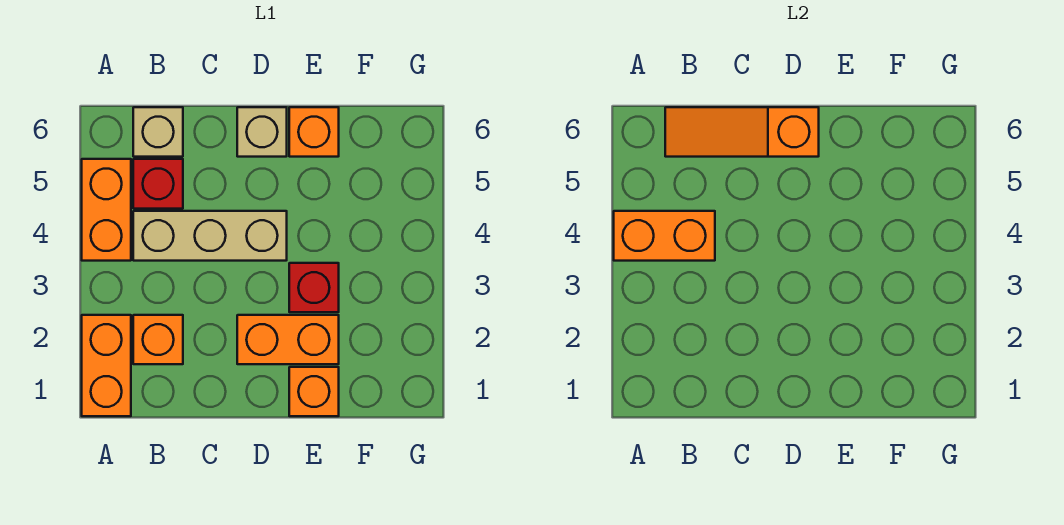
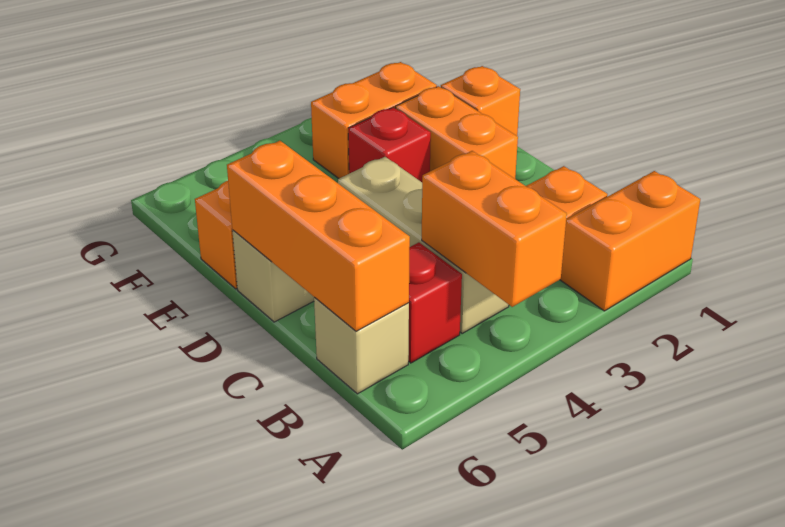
orange brick A4:A5 level 1 -> orange brick F2:F3 level 1
orange slope B6:D6 level 2 top D -> orange brick B6:D6 level 2

